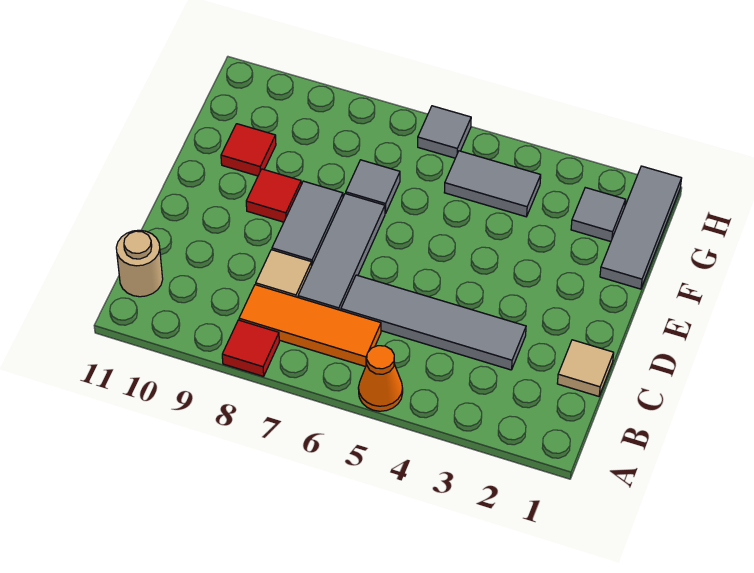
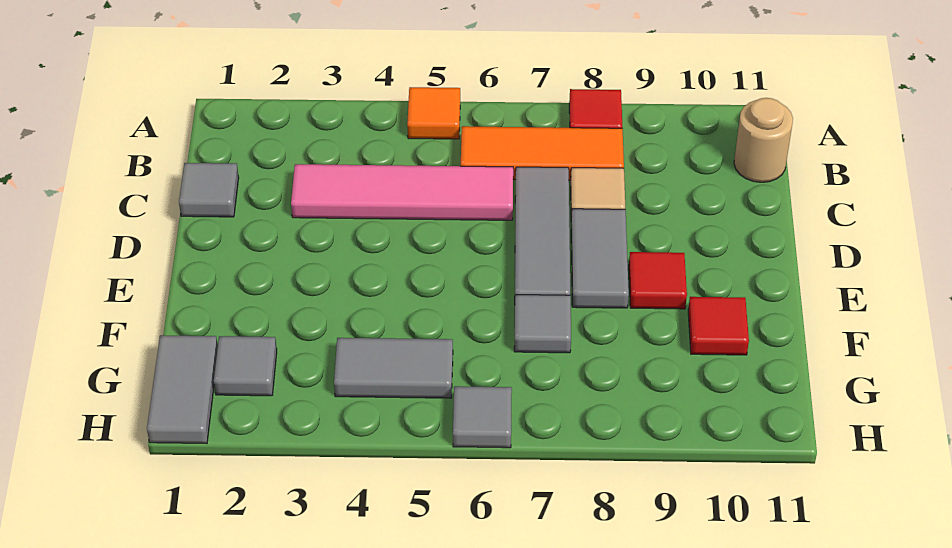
orange cone A5 level 1 -> orange tile A5 level 1
tan tile C1 level 1 -> grey tile C1 level 1
grey tile C3:C6 level 1 -> pink tile C3:C6 level 1
grey tile F1:H1 level 1 -> grey tile G1:H1 level 1

